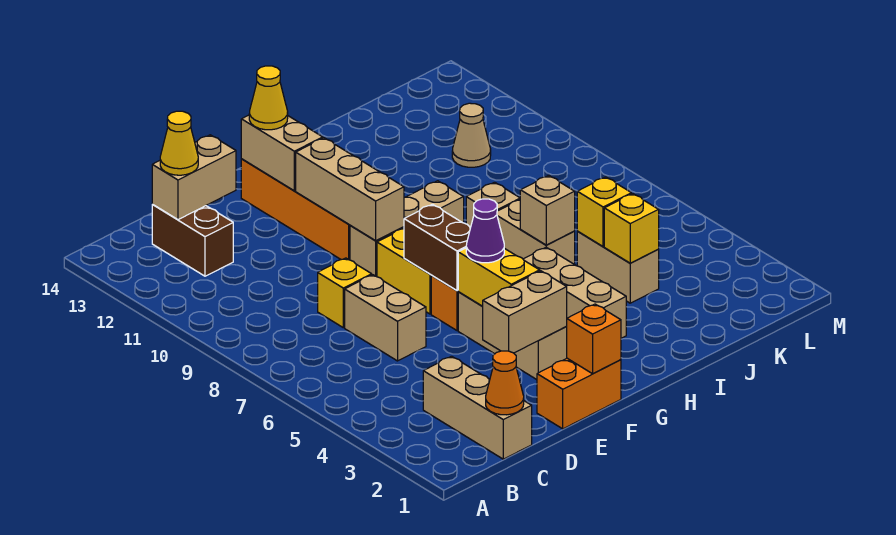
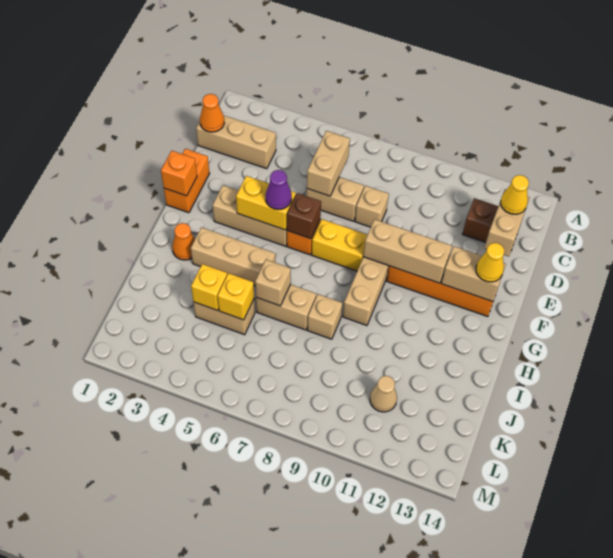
yellow brick D8 level 1 -> tan brick D8 level 1
tan brick E3:F3 level 2 -> tan brick C6:D6 level 2
brown brick F6:F7 level 2 -> brown brick F6 level 2
none -> orange cone H2 level 1

